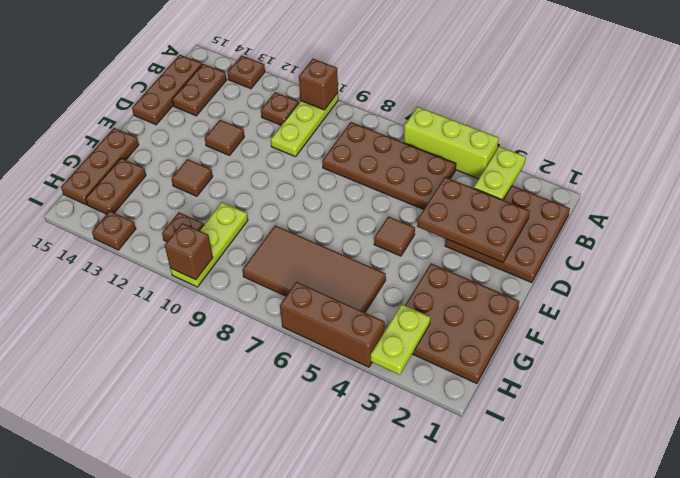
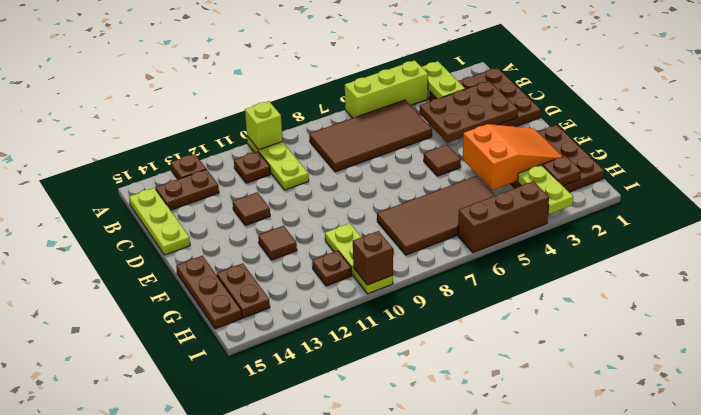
brown brick A10 level 2 -> lime brick A10 level 2
brown plate B5:C8 level 1 -> brown tile B5:C8 level 1
brown plate B14:C14 level 1 -> brown plate B13:B14 level 1
brown plate B15:D15 level 1 -> lime plate B15:D15 level 1
none -> orange slope F2:G4 level 2 top 4
brown plate I13 level 1 -> brown plate H2 level 2

